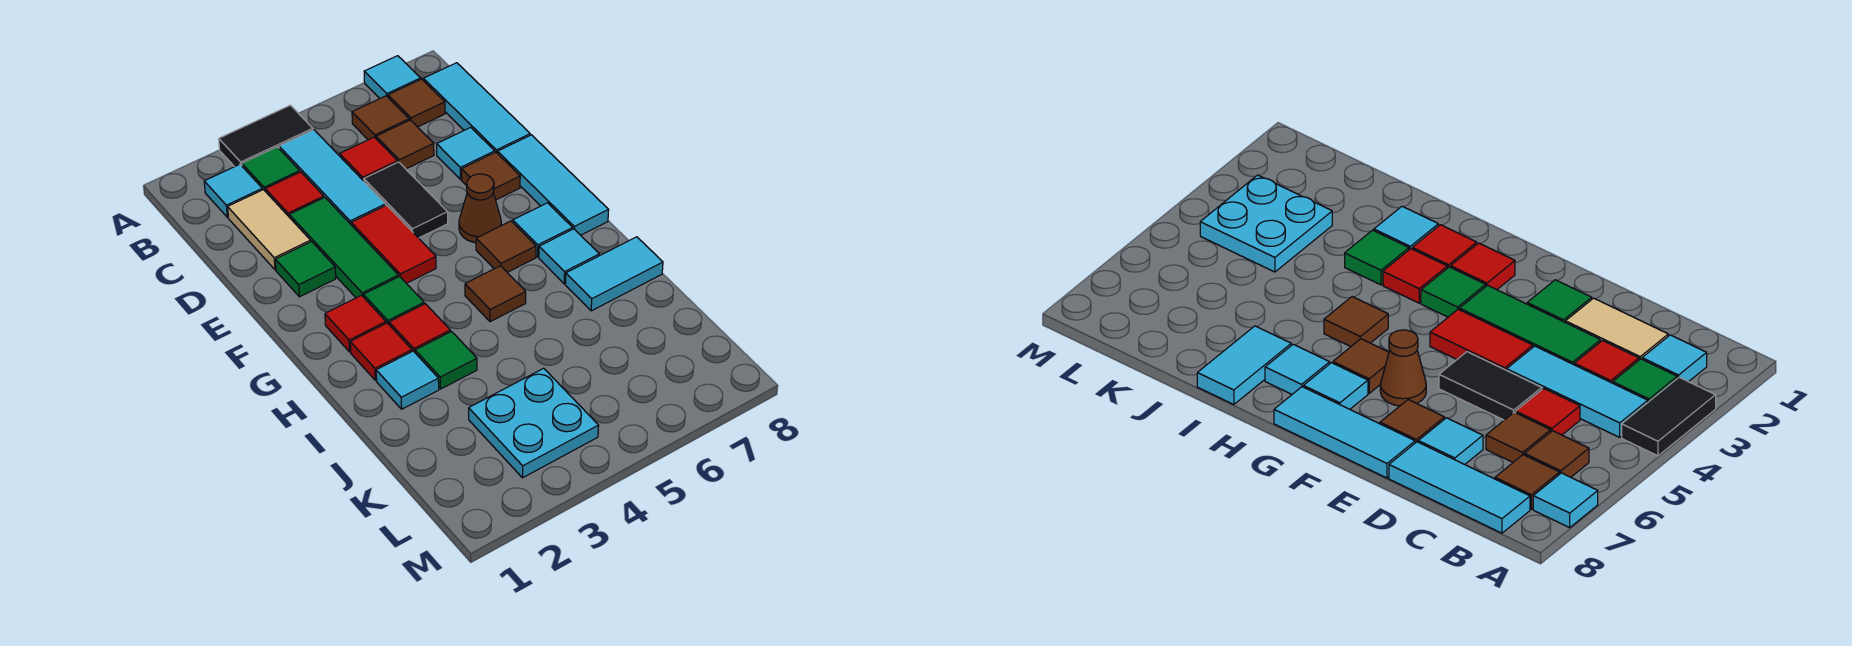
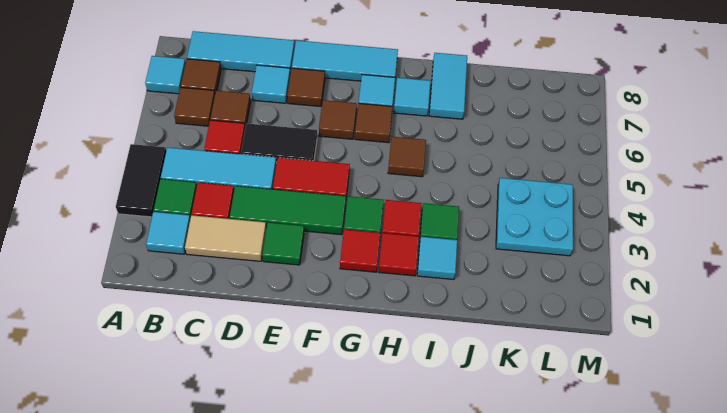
brown cone F6 level 1 -> brown tile F6 level 1

